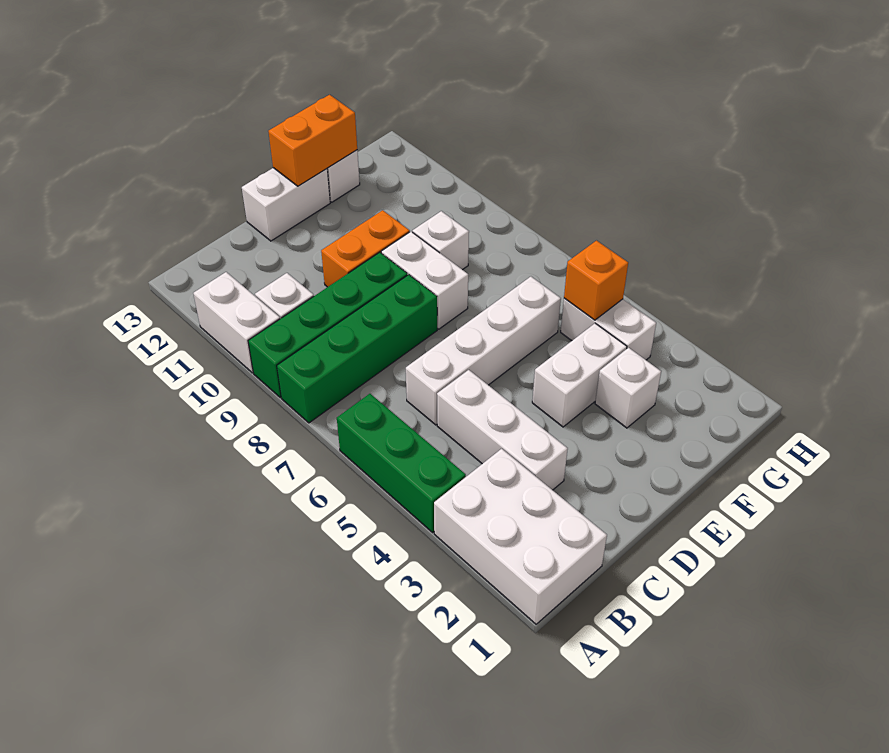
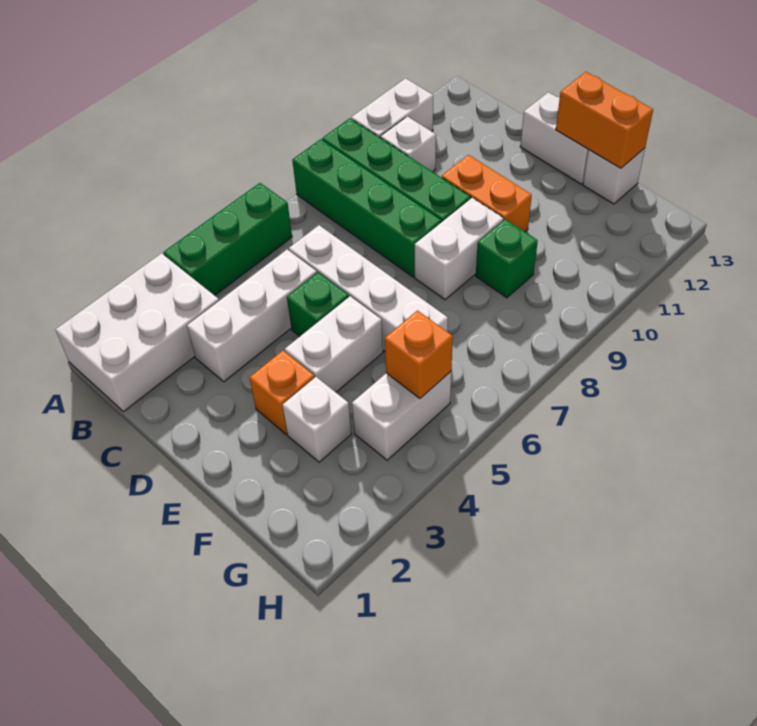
none -> green brick D5 level 1
none -> orange brick E3 level 1
white brick E4:F4 level 1 -> white brick E4:E5 level 1
white brick F9 level 1 -> green brick F9 level 1

